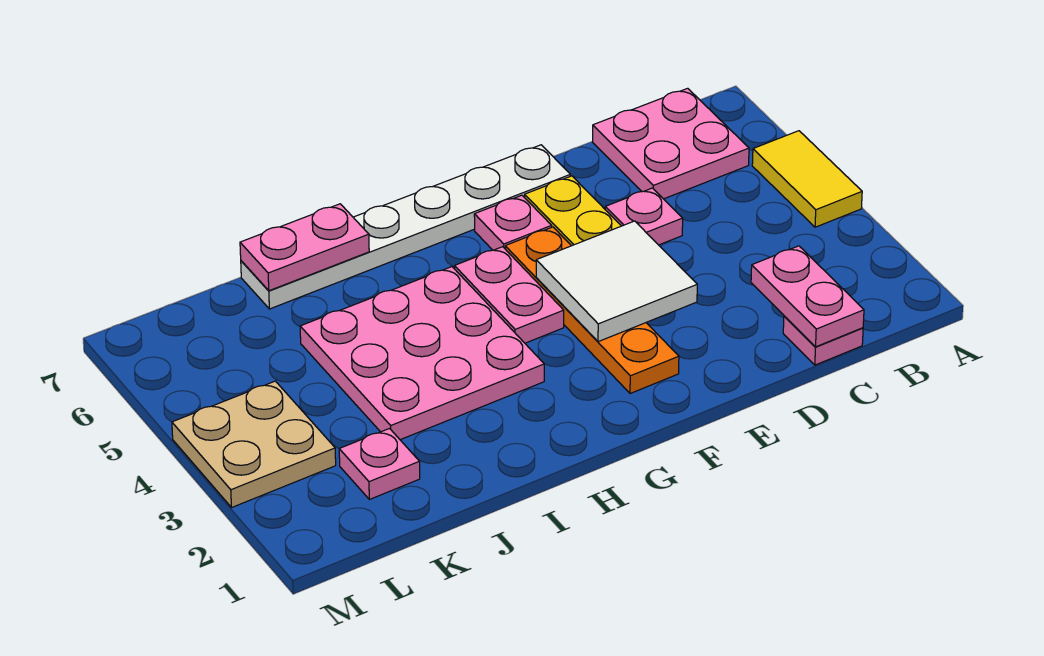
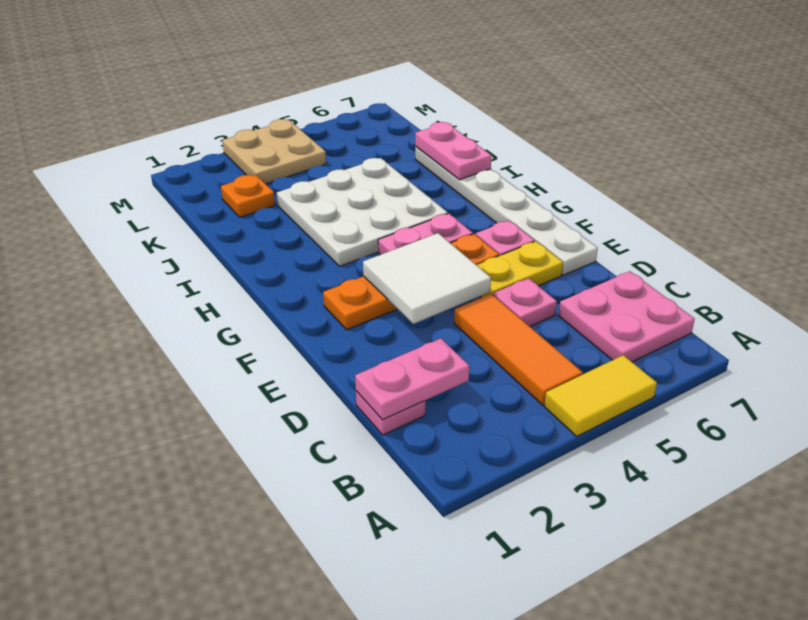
none -> orange tile B4:D4 level 1
pink plate H3:J5 level 1 -> white plate H3:J5 level 1
pink plate K2 level 1 -> orange plate K2 level 1

